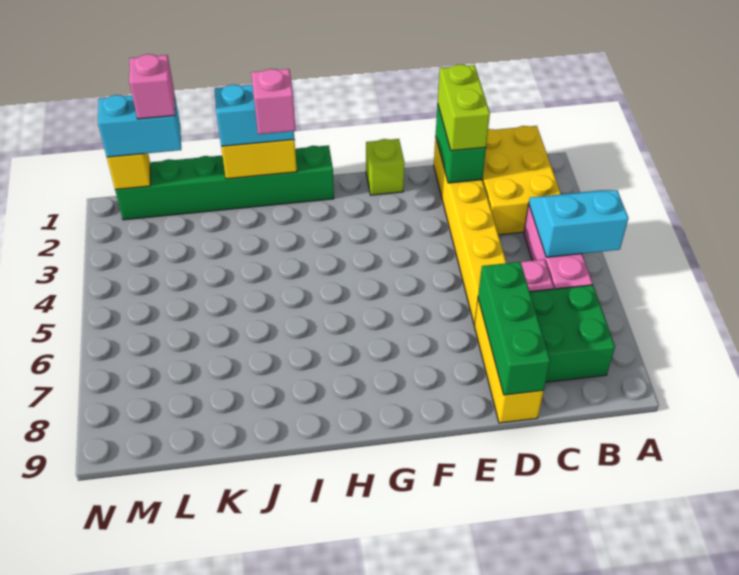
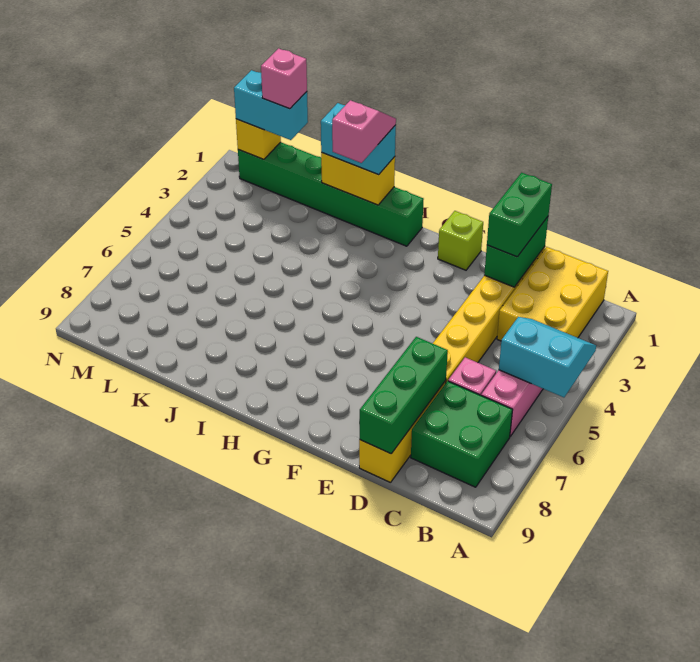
lime brick D1:D2 level 3 -> green brick D1:D2 level 3

